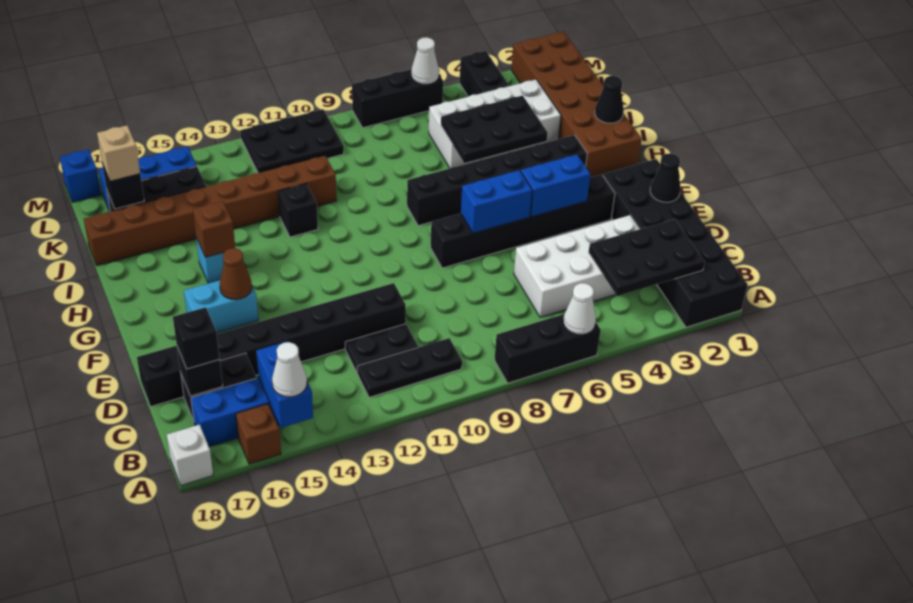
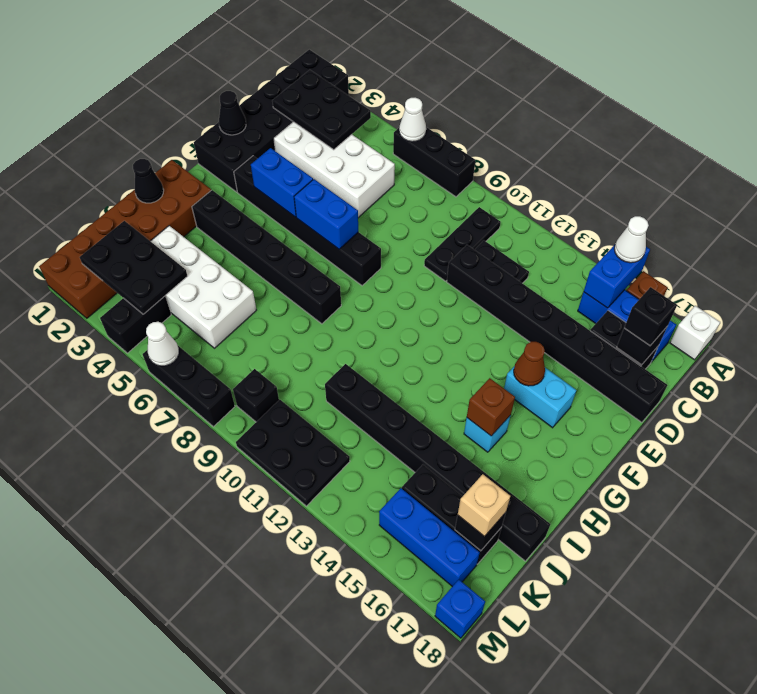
black plate B10:B12 level 1 -> black plate B10:D10 level 1
black plate I4:J6 level 2 -> black plate K2:L4 level 2
black brick I12 level 1 -> black brick L9 level 1
brown brick J11:J18 level 1 -> black brick J11:J18 level 1

